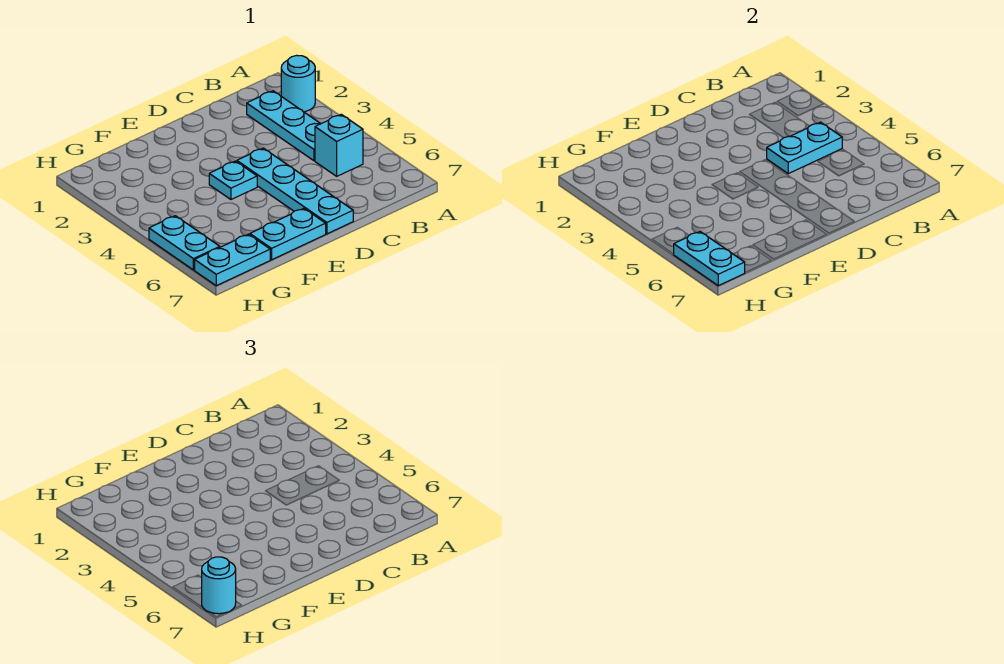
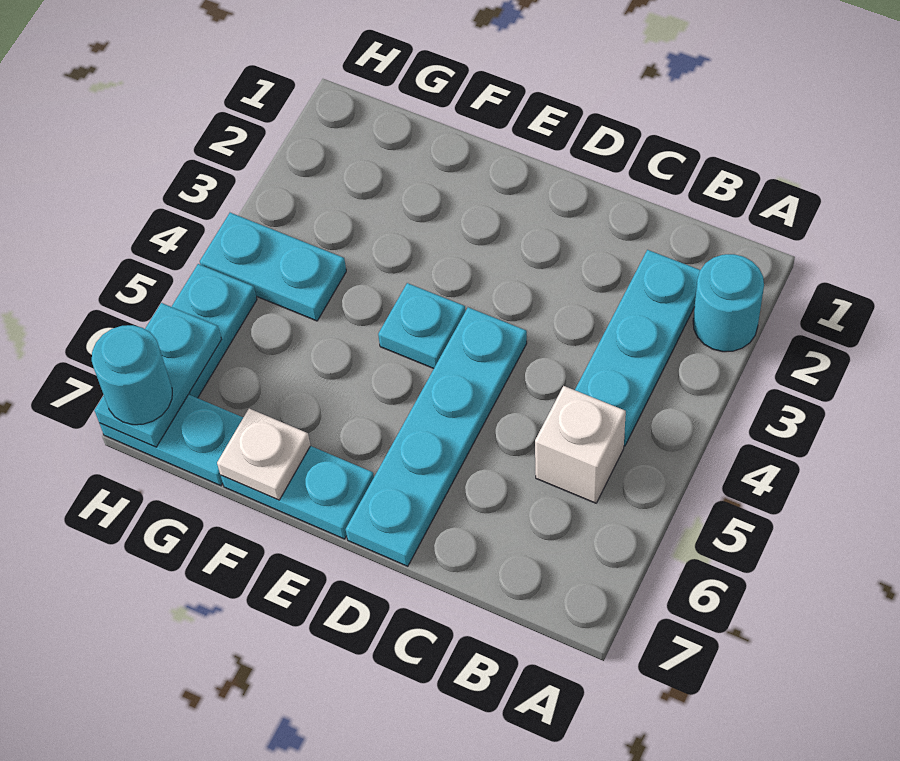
cyan plate B4:C4 level 2 -> cyan plate G4:H4 level 1
cyan brick B5 level 1 -> white brick B5 level 1
none -> white plate F7 level 2

